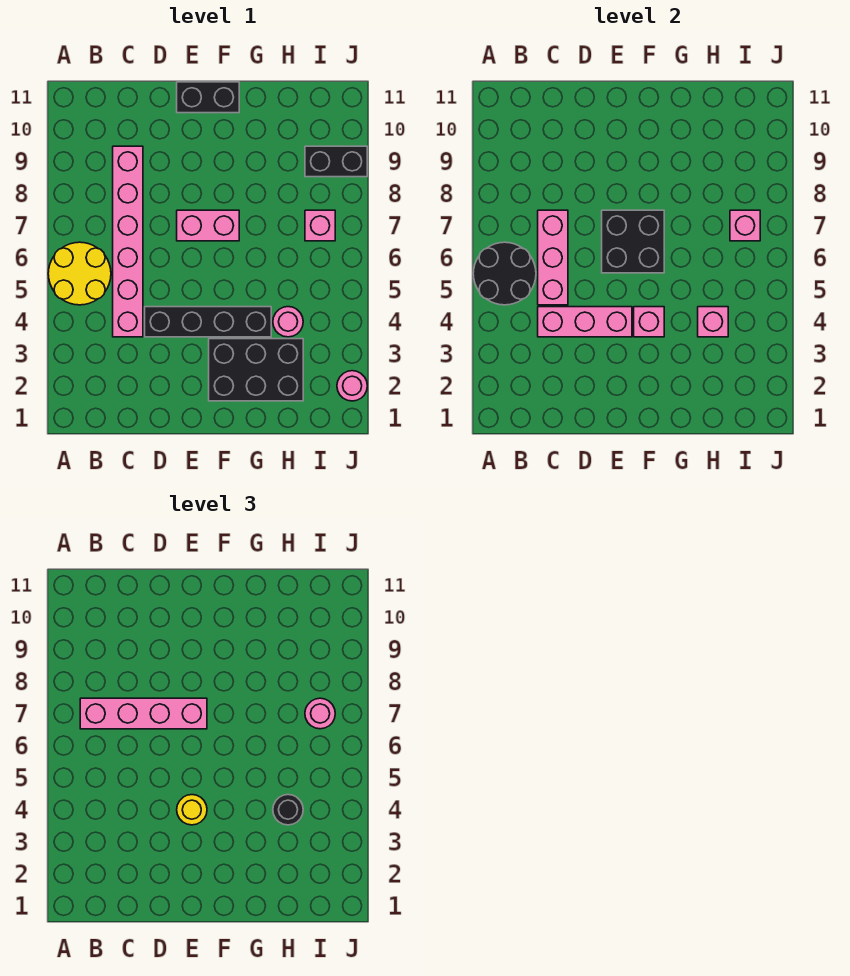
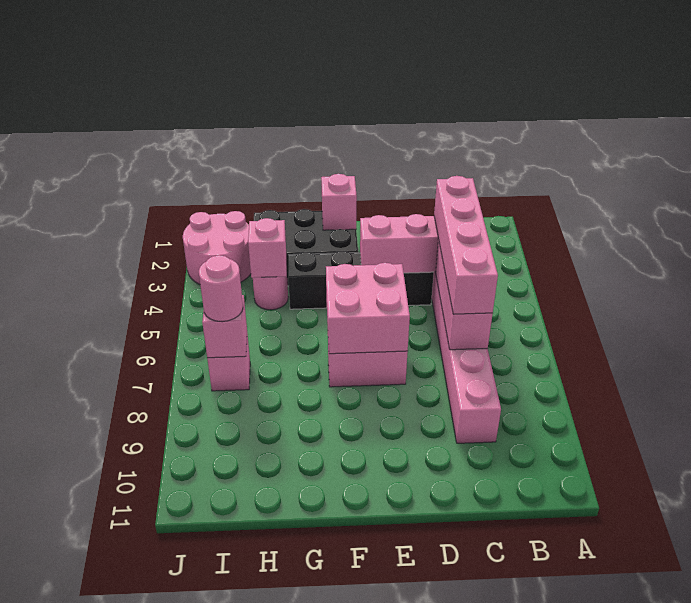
yellow round brick A5:B6 level 1 -> none
black round brick A5:B6 level 2 -> none
pink brick B7:E7 level 3 -> pink brick C4:C7 level 3
yellow round brick E4 level 3 -> none
black brick E6:F7 level 2 -> pink brick E6:F7 level 2
black brick E11:F11 level 1 -> none
pink brick F4 level 2 -> pink brick F2 level 2
black round brick H4 level 3 -> none
black brick I9:J9 level 1 -> none
pink round brick J2 level 1 -> pink round brick I2:J3 level 1

